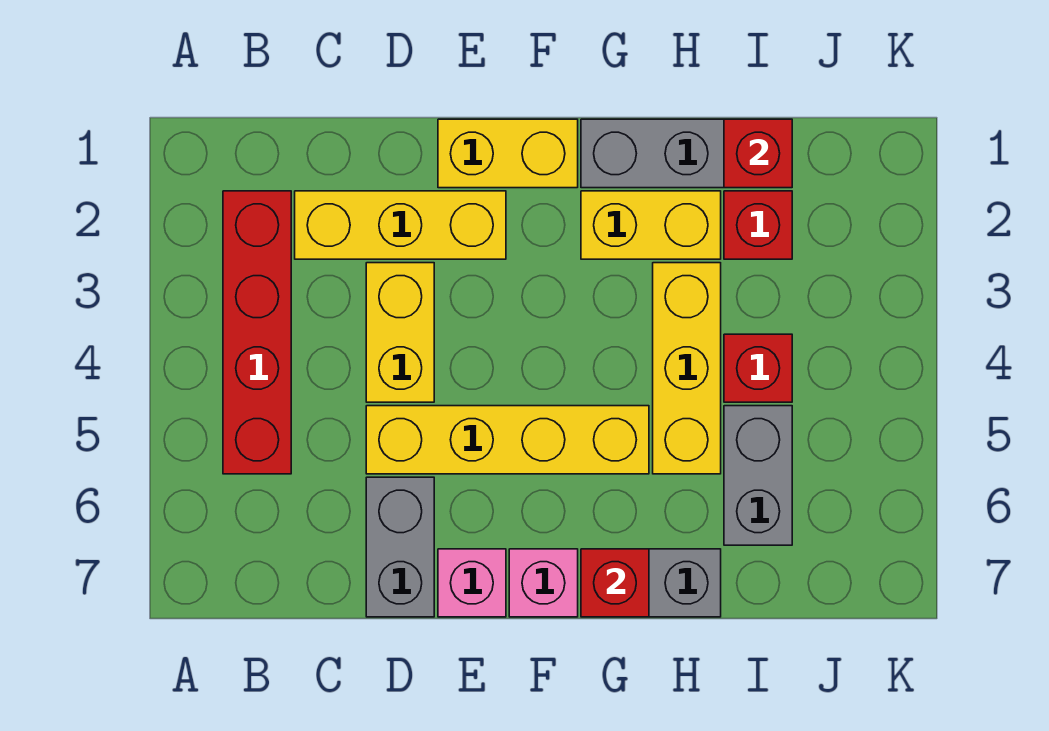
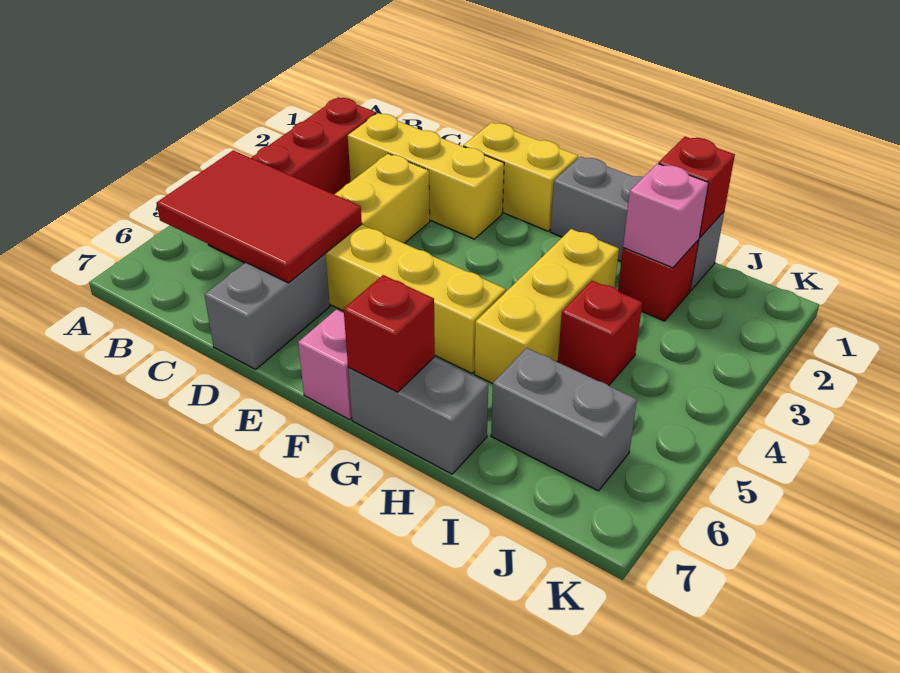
none -> red tile B5:D6 level 2
pink brick E7 level 1 -> pink brick I2 level 2
yellow brick G2:H2 level 1 -> none
grey brick I5:I6 level 1 -> grey brick I6:J6 level 1

